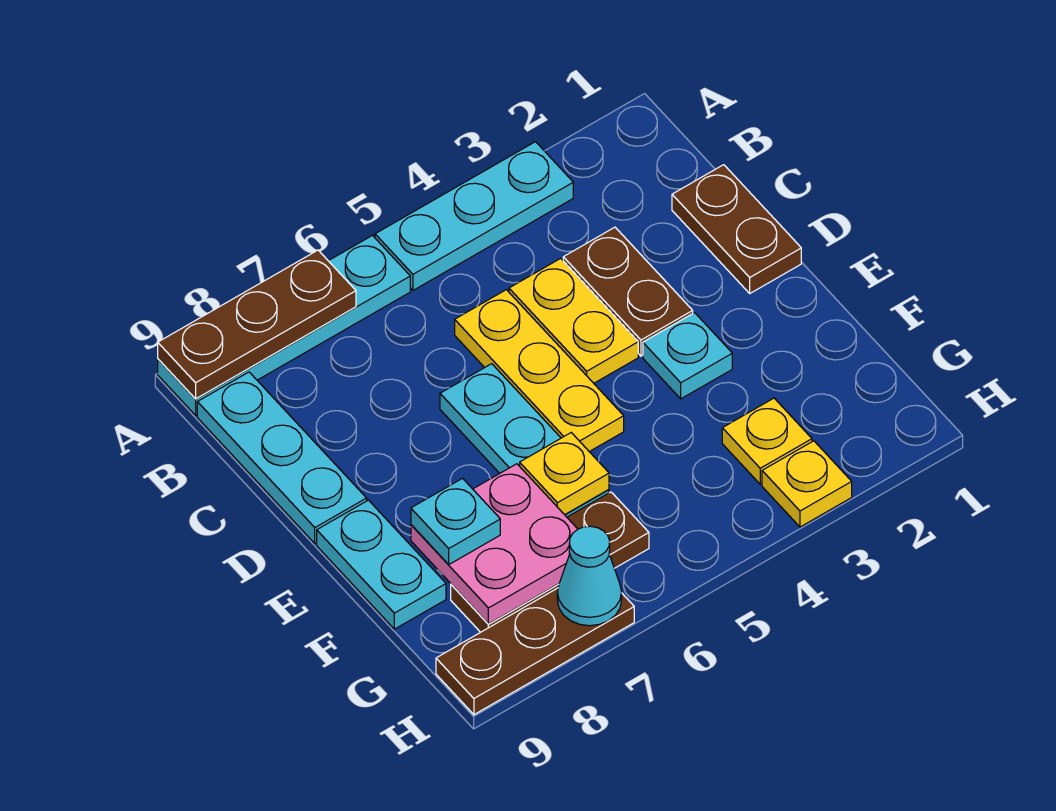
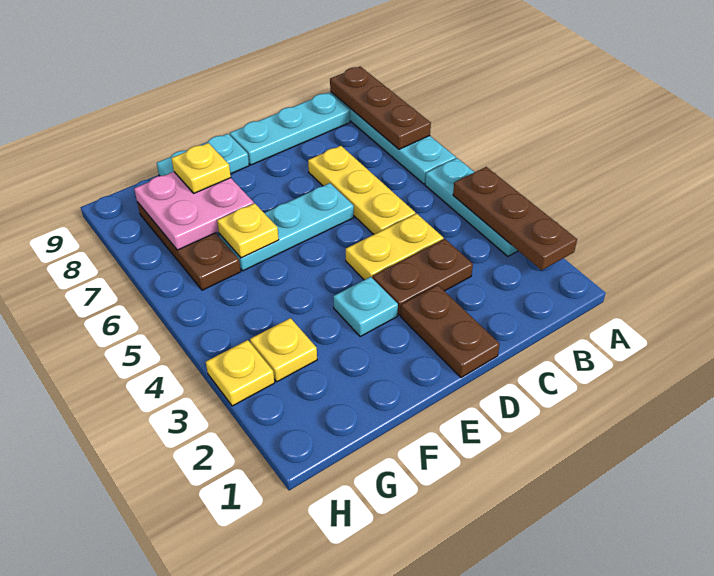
brown plate C1:D1 level 1 -> brown plate D1:D2 level 1
yellow plate C5:E5 level 1 -> yellow plate C5:C7 level 1
cyan plate F8 level 3 -> yellow plate F8 level 3
brown plate H7:H9 level 1 -> brown plate A2:A4 level 2
cyan cone H7 level 2 -> none

